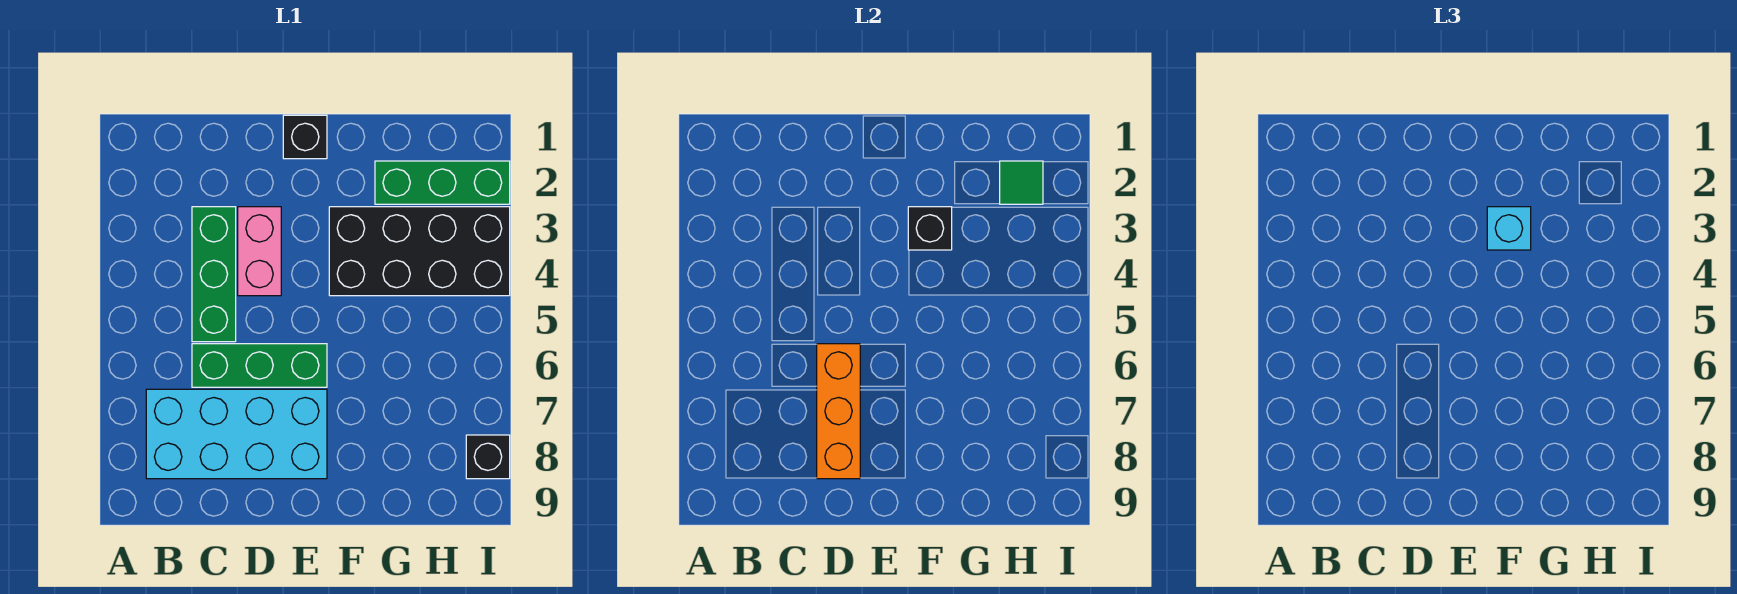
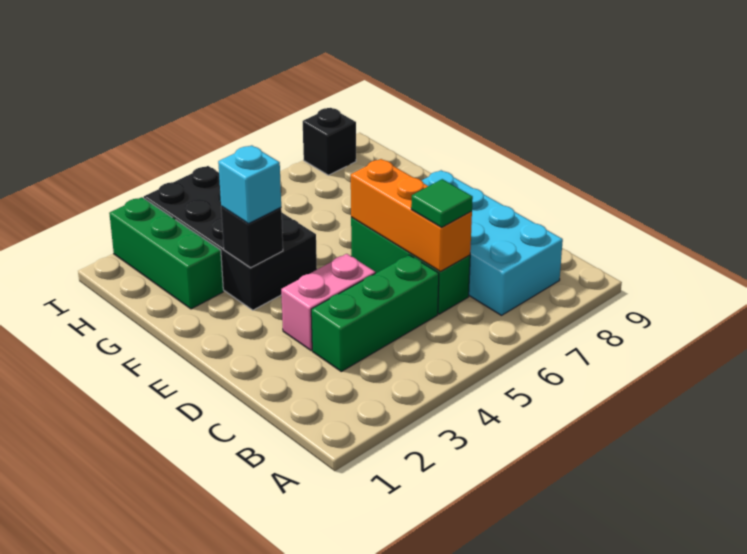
orange brick D6:D8 level 2 -> orange brick C6:E6 level 2
black brick E1 level 1 -> none
green tile H2 level 2 -> green tile C6 level 3

